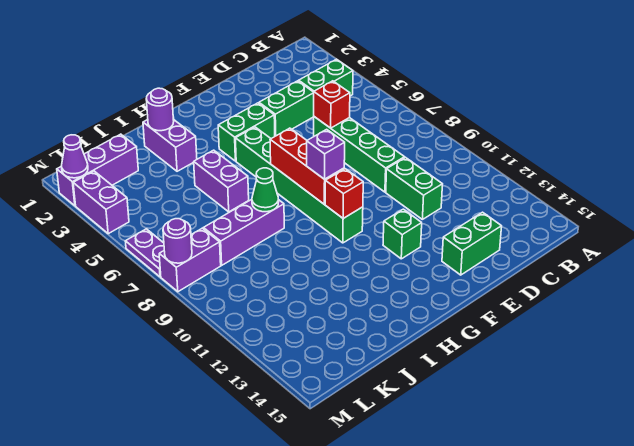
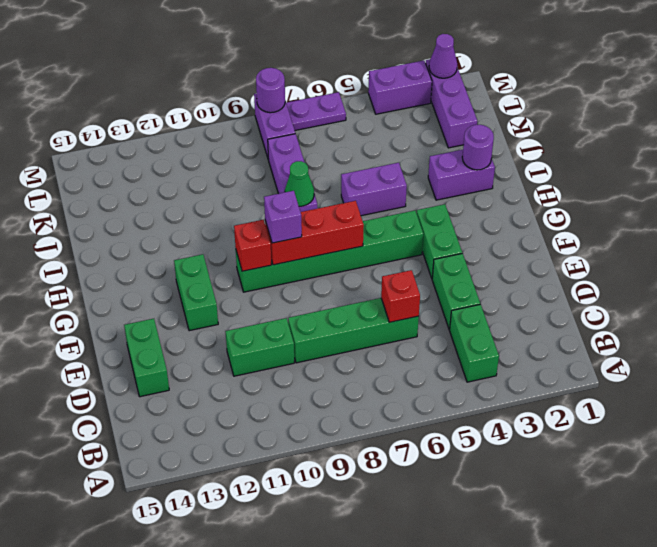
green brick F12 level 1 -> green brick F12:G12 level 1

